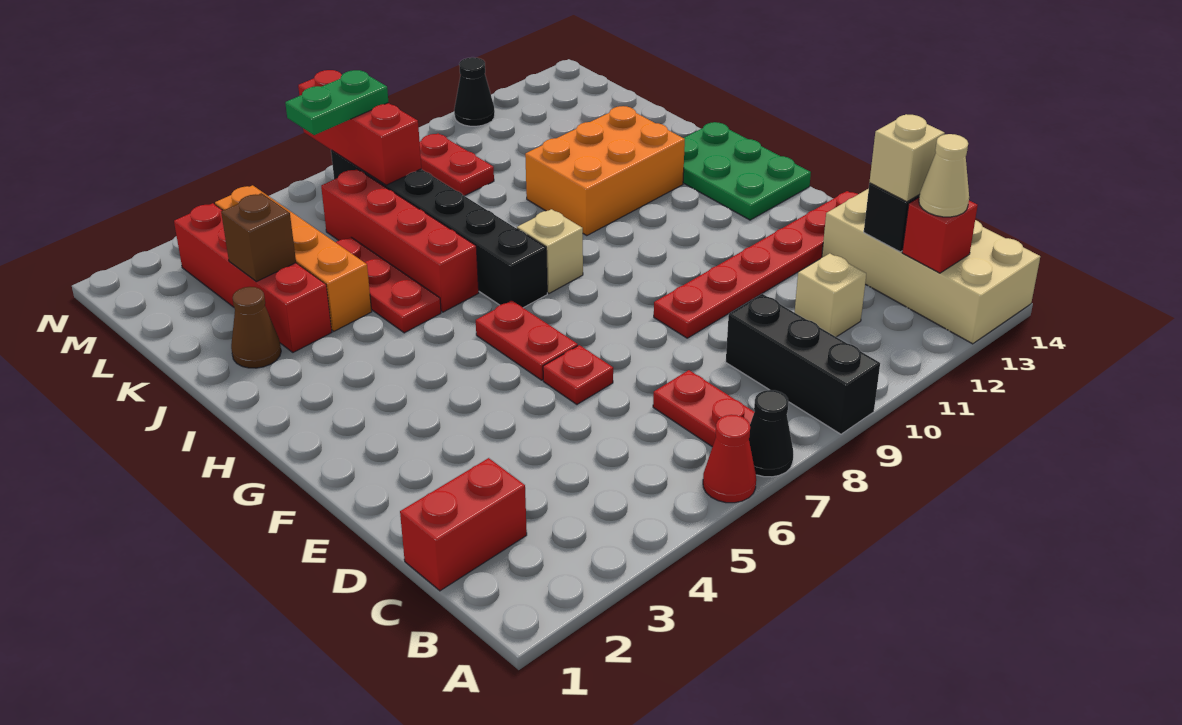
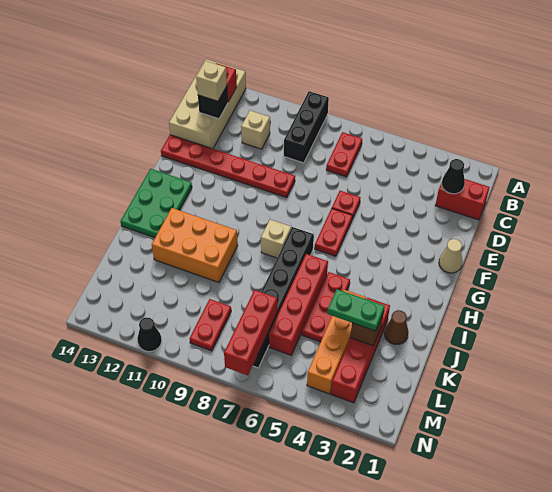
red cone A6 level 1 -> none
black cone A7 level 1 -> black cone C2 level 2
tan cone B13 level 3 -> tan cone F1 level 1
green plate M6:M7 level 3 -> green plate K3:K4 level 3

